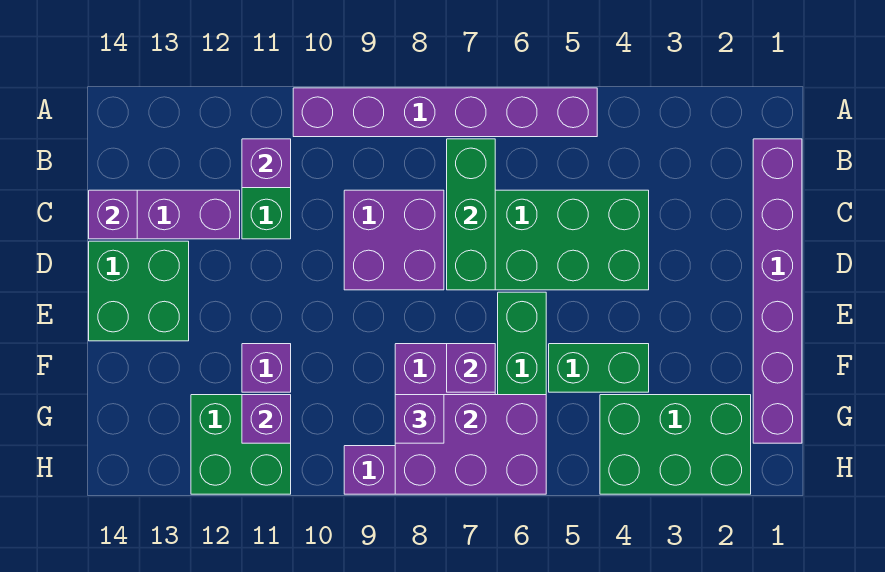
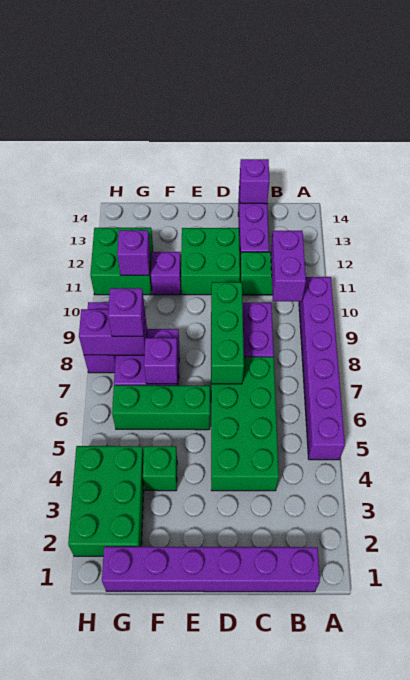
green brick B7:D7 level 2 -> green brick D7:D9 level 2
purple brick B11 level 2 -> purple brick B10:B11 level 2
green brick D13:E14 level 1 -> green brick D11:E12 level 1
green brick F4:F5 level 1 -> green brick F4 level 1
purple brick G6:H8 level 2 -> purple brick G8:H8 level 2

